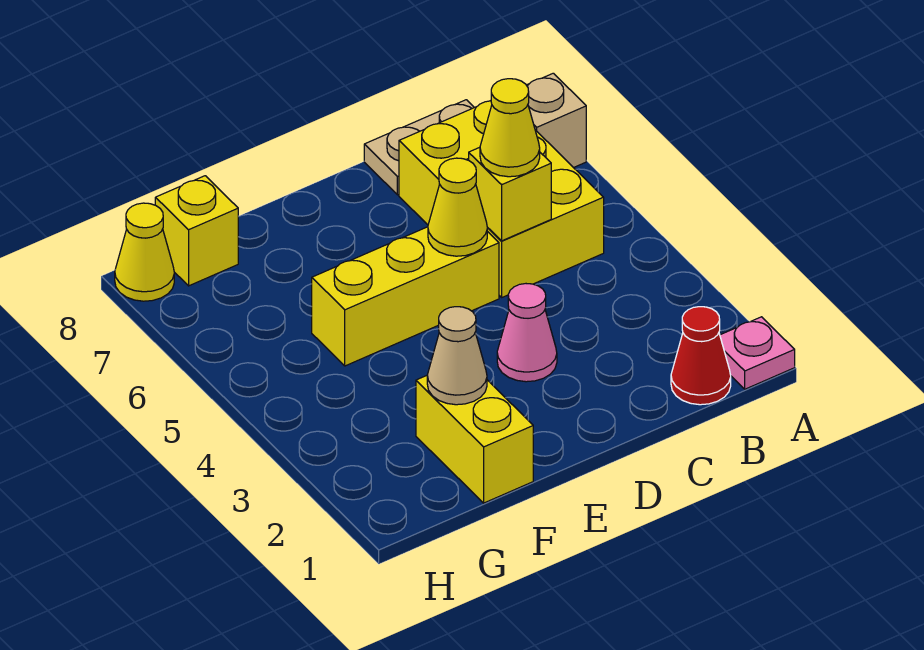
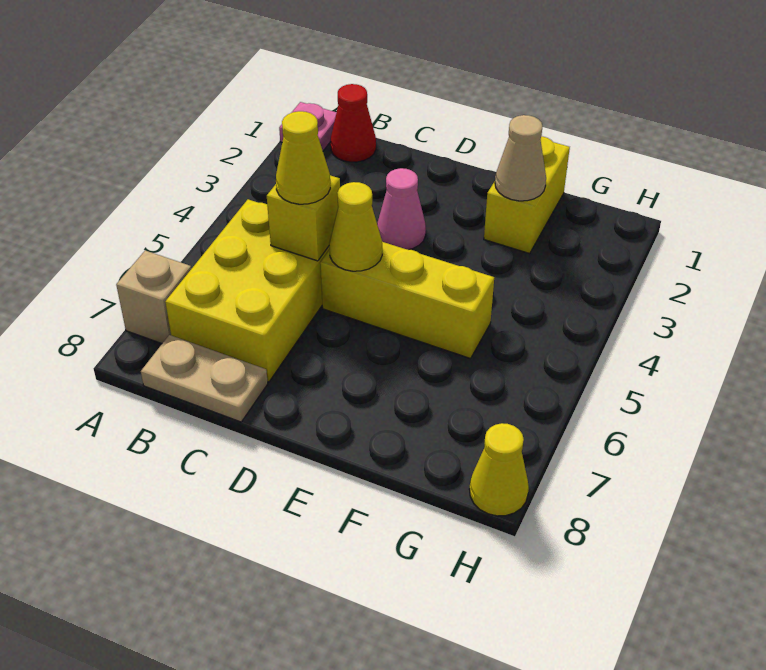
yellow brick G8 level 1 -> none

